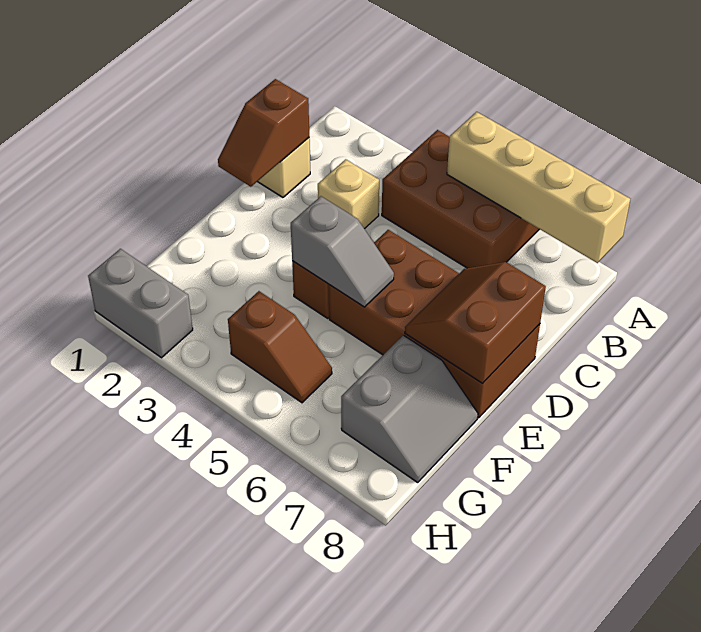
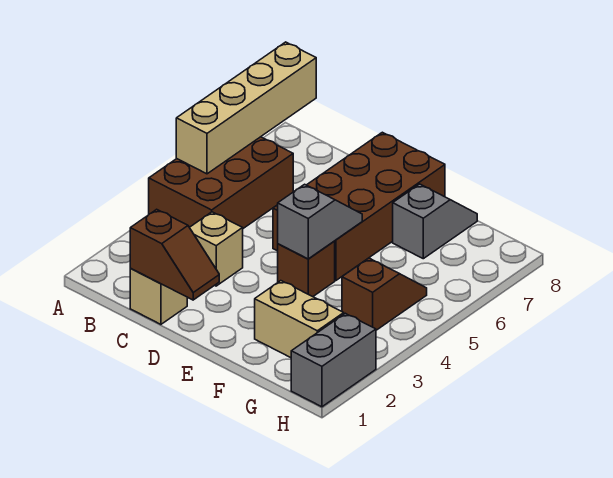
brown slope D7:E8 level 2 top 8 -> none
none -> tan brick F2:G2 level 1
grey slope F7:G8 level 1 top 7 -> grey slope F7:F8 level 1 top 7

